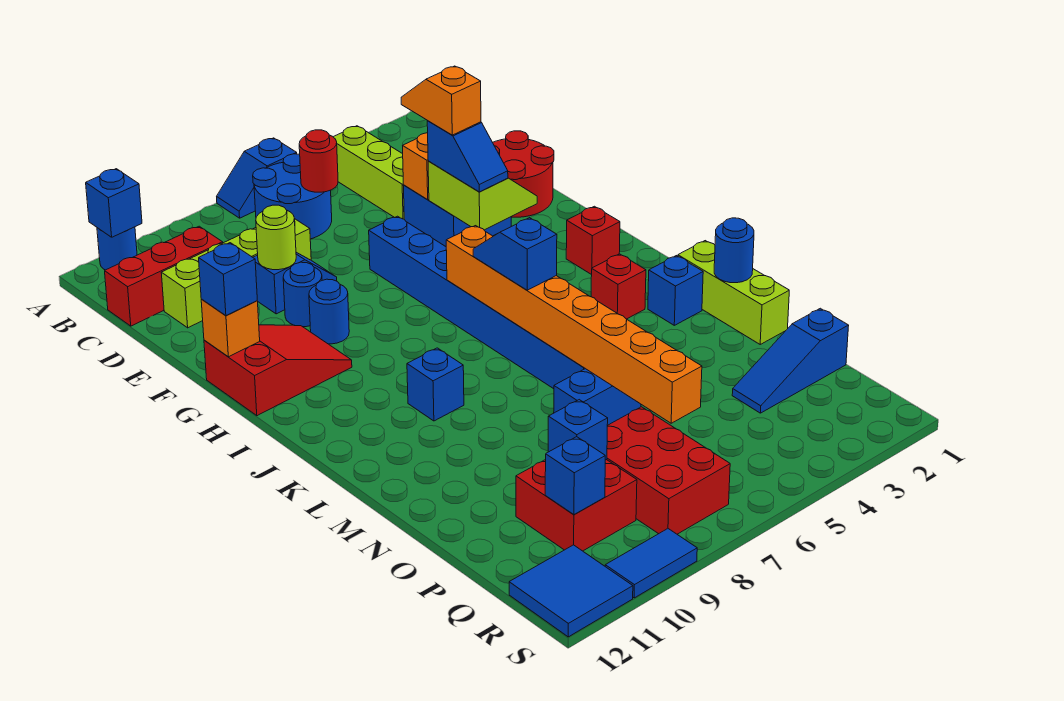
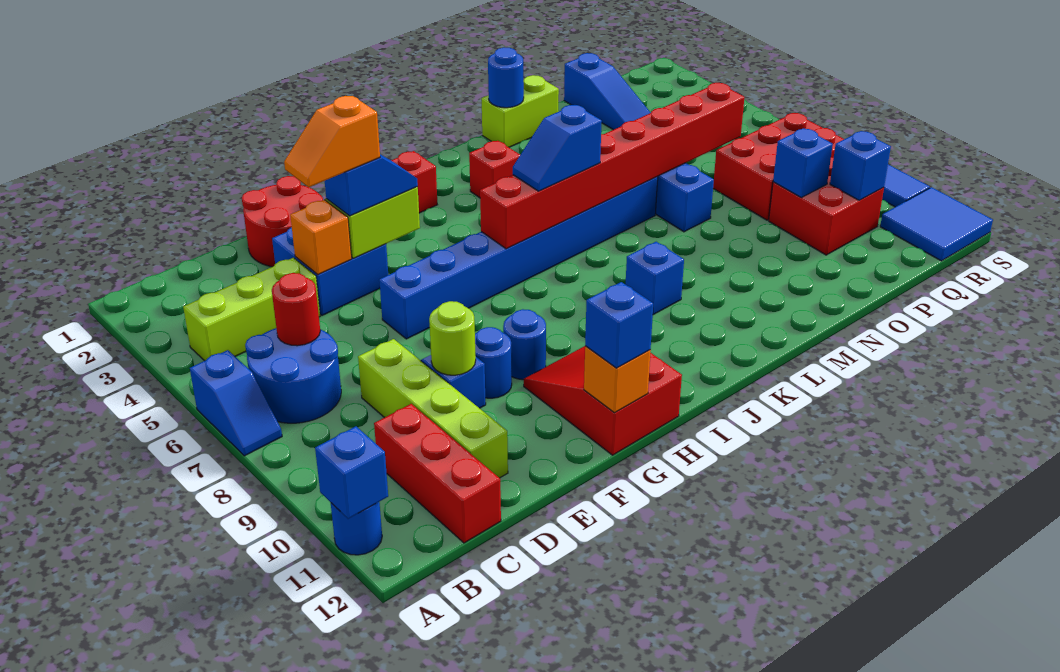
orange brick I6:P6 level 2 -> red brick I6:P6 level 2
lime brick L1:N1 level 1 -> lime brick M1:N1 level 1
blue brick L2 level 1 -> none

